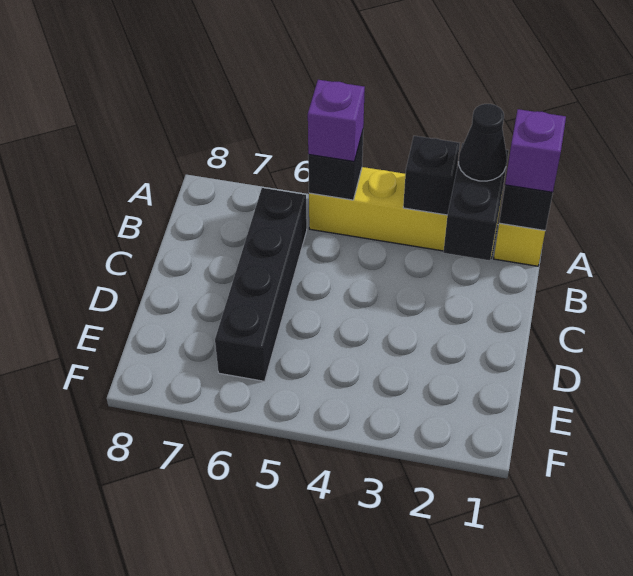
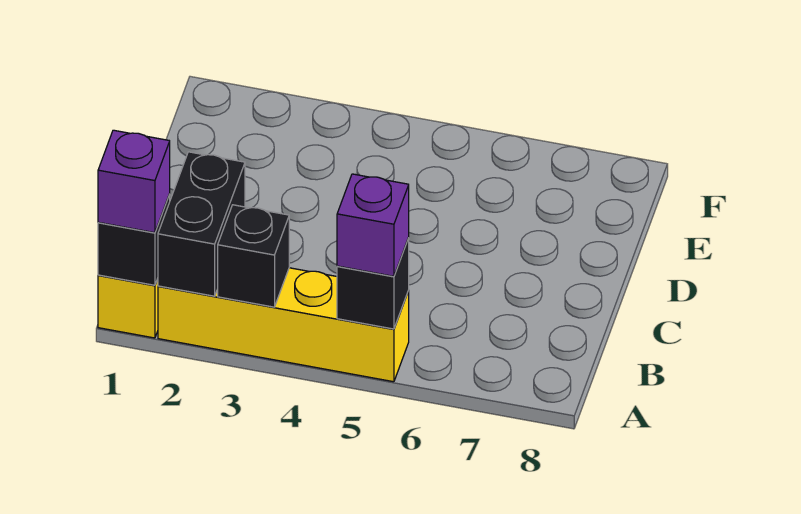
black cone A2 level 3 -> none
black brick B6:E6 level 1 -> none

